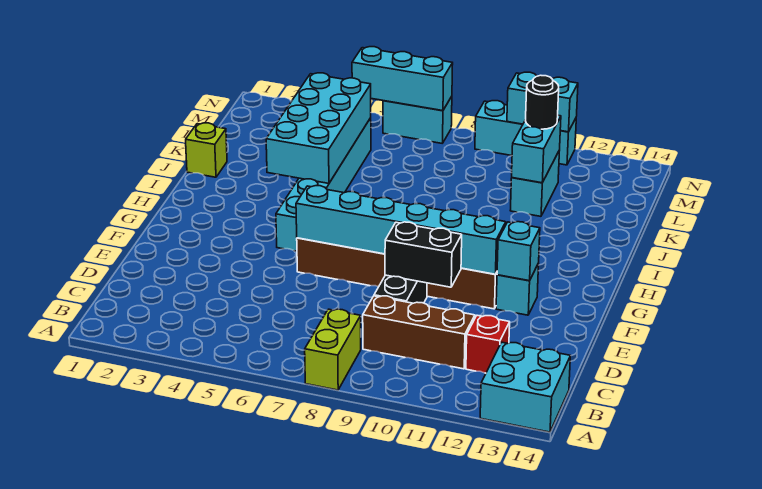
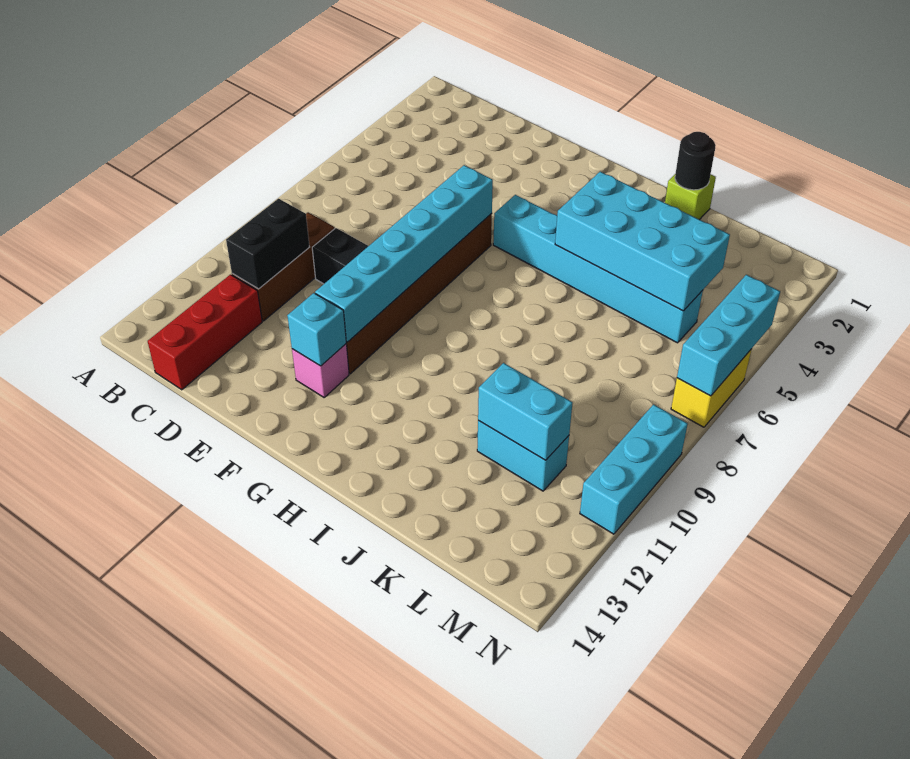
lime brick A8:B8 level 1 -> none
cyan brick A13:B14 level 1 -> none
red brick C12 level 1 -> red brick C12:C14 level 1
black brick E9:E10 level 2 -> black brick C10:C11 level 2
cyan brick F12 level 1 -> pink brick F12 level 1
black round brick L11 level 3 -> black round brick J1 level 2
cyan brick N6:N7 level 1 -> yellow brick N6:N7 level 1
cyan brick N10:N11 level 2 -> none

